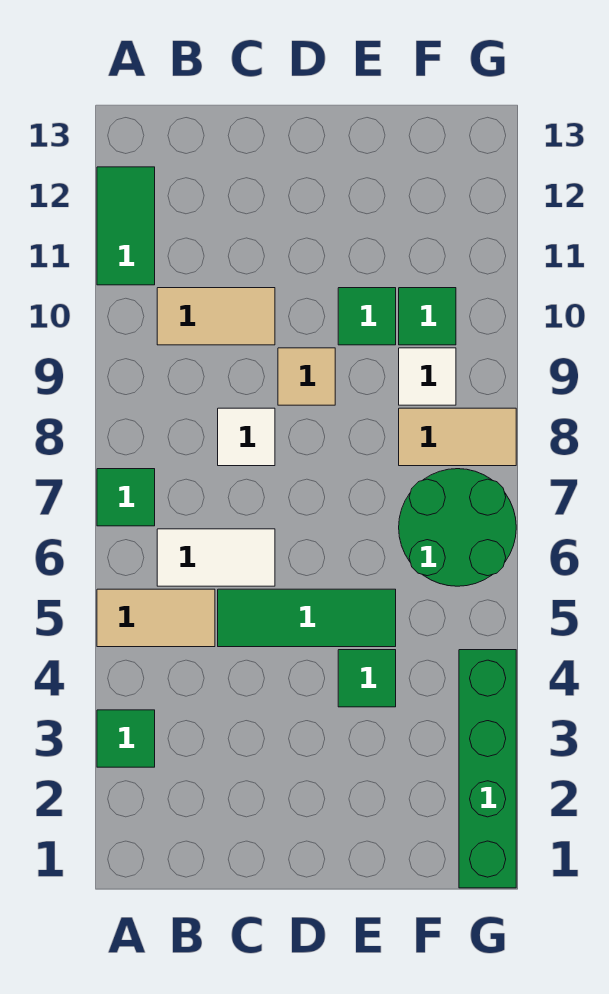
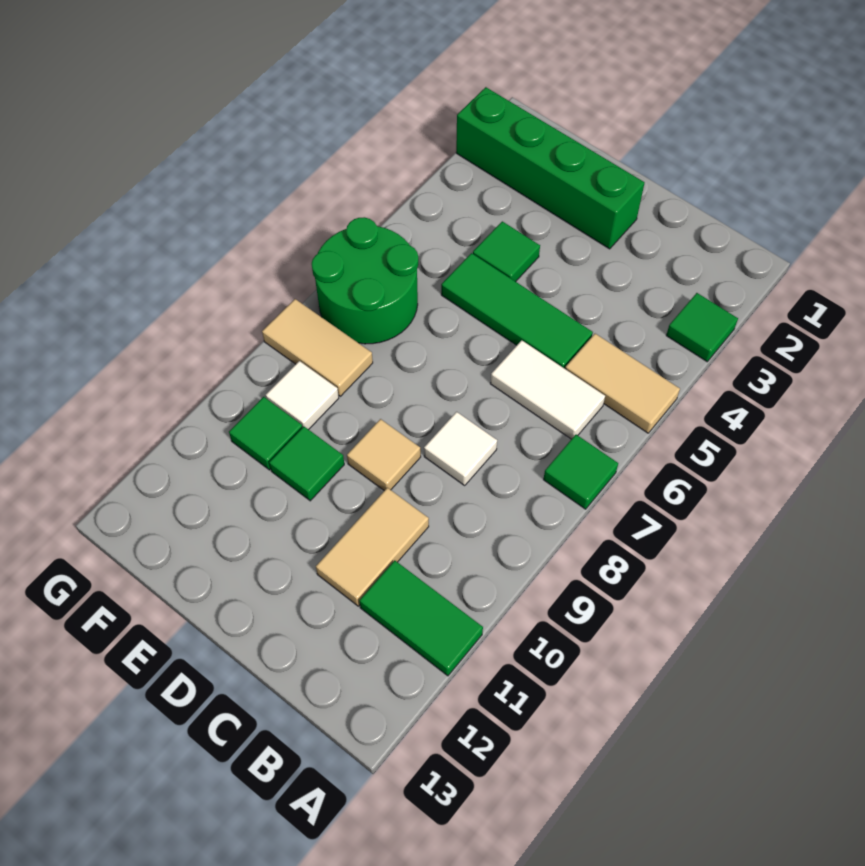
green tile A11:A12 level 1 -> green tile A11:B11 level 1
tan tile B10:C10 level 1 -> tan tile C10:C11 level 1
green brick G1:G4 level 1 -> green brick D2:G2 level 1

